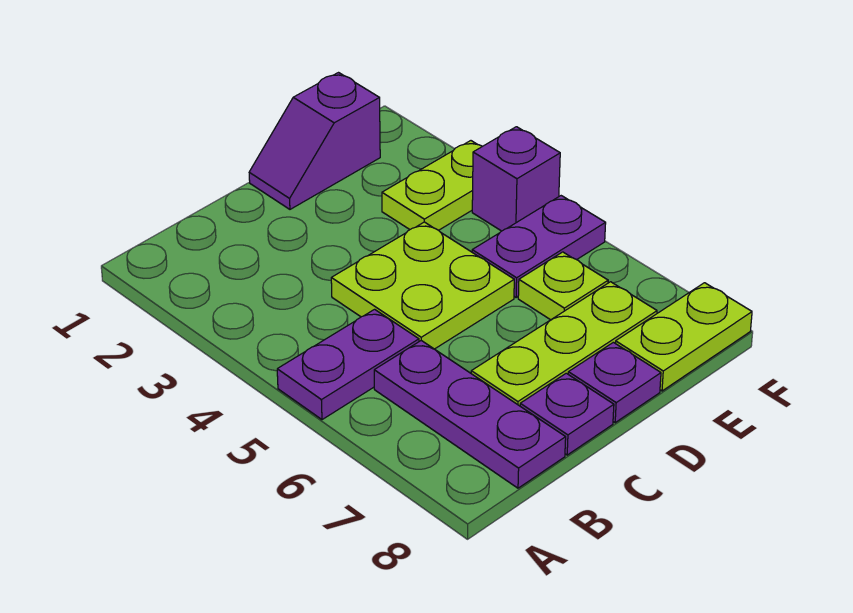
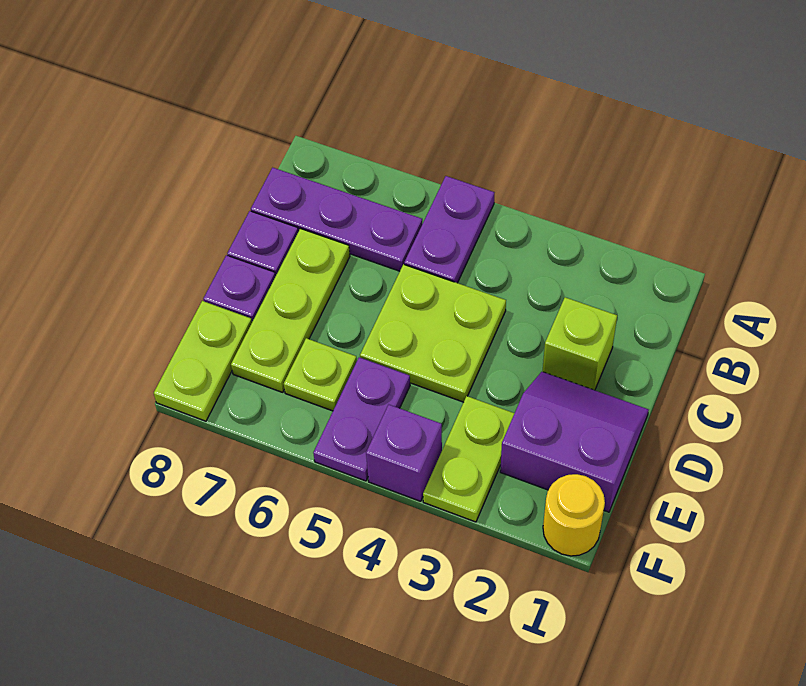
none -> lime brick C2 level 1
purple slope D1:E1 level 1 top E -> purple slope D1:E2 level 1 top E
none -> yellow round brick F1 level 1

